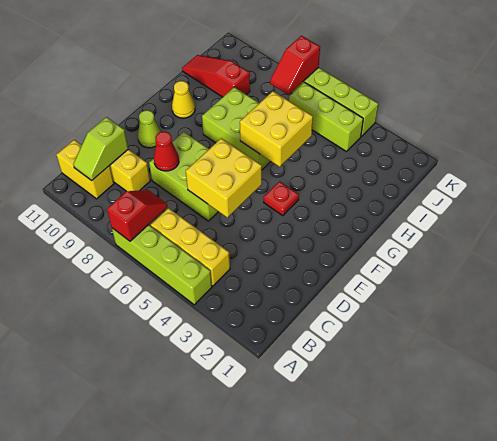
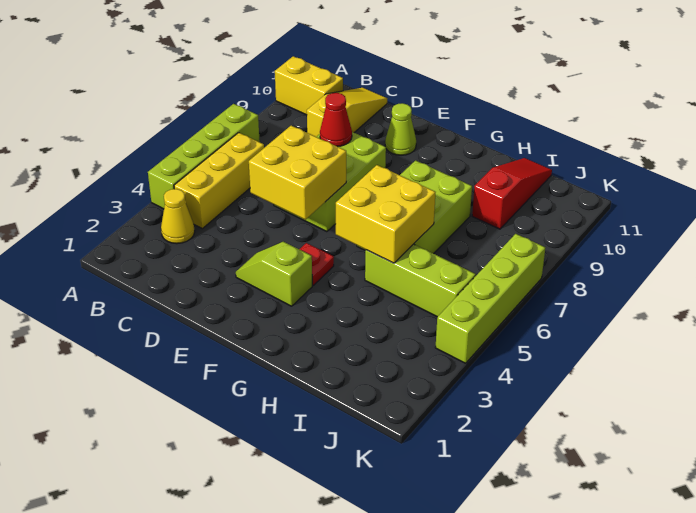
red slope A7:B7 level 2 top A -> none
yellow brick B10:B11 level 1 -> yellow brick A10:B10 level 1
lime slope B10:C10 level 2 top C -> lime slope E3:F3 level 1 top F
yellow cone G10 level 1 -> yellow cone B3 level 1
lime brick J4:J6 level 1 -> lime brick H5:J5 level 1
red slope J7:K7 level 2 top K -> none

